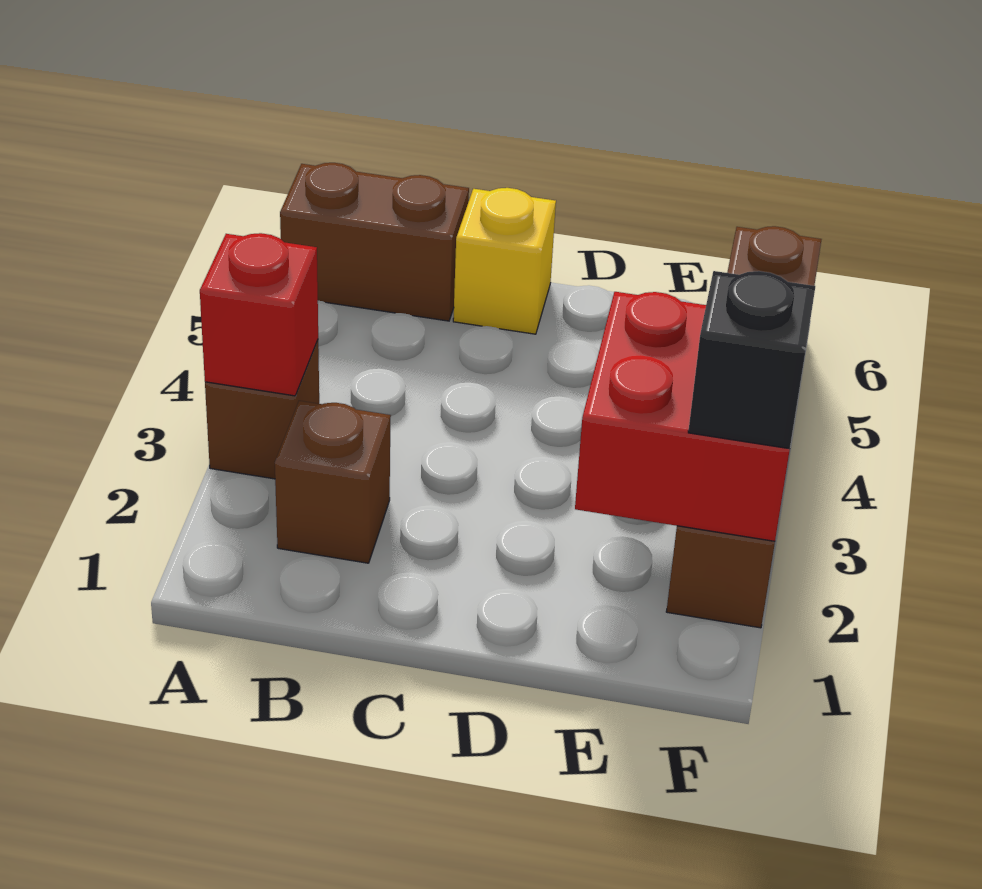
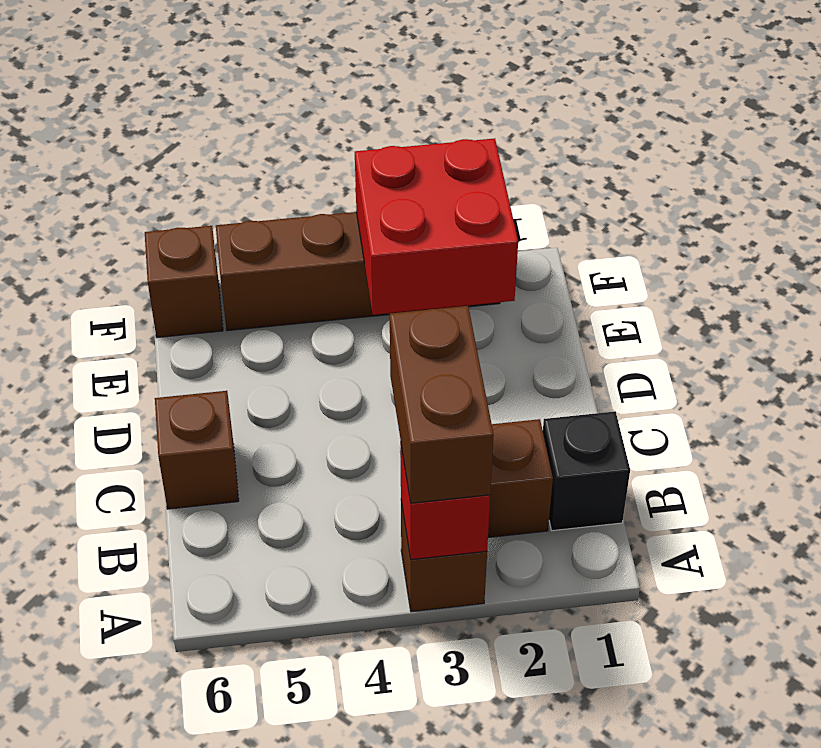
brown brick A6:B6 level 1 -> brown brick A3:B3 level 3
yellow brick C6 level 1 -> brown brick C6 level 1
black brick F2 level 3 -> black brick B1 level 1

